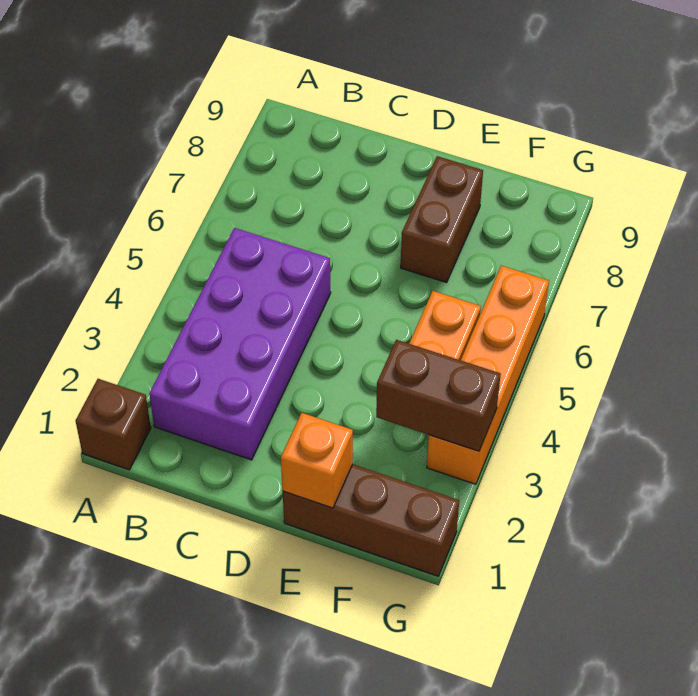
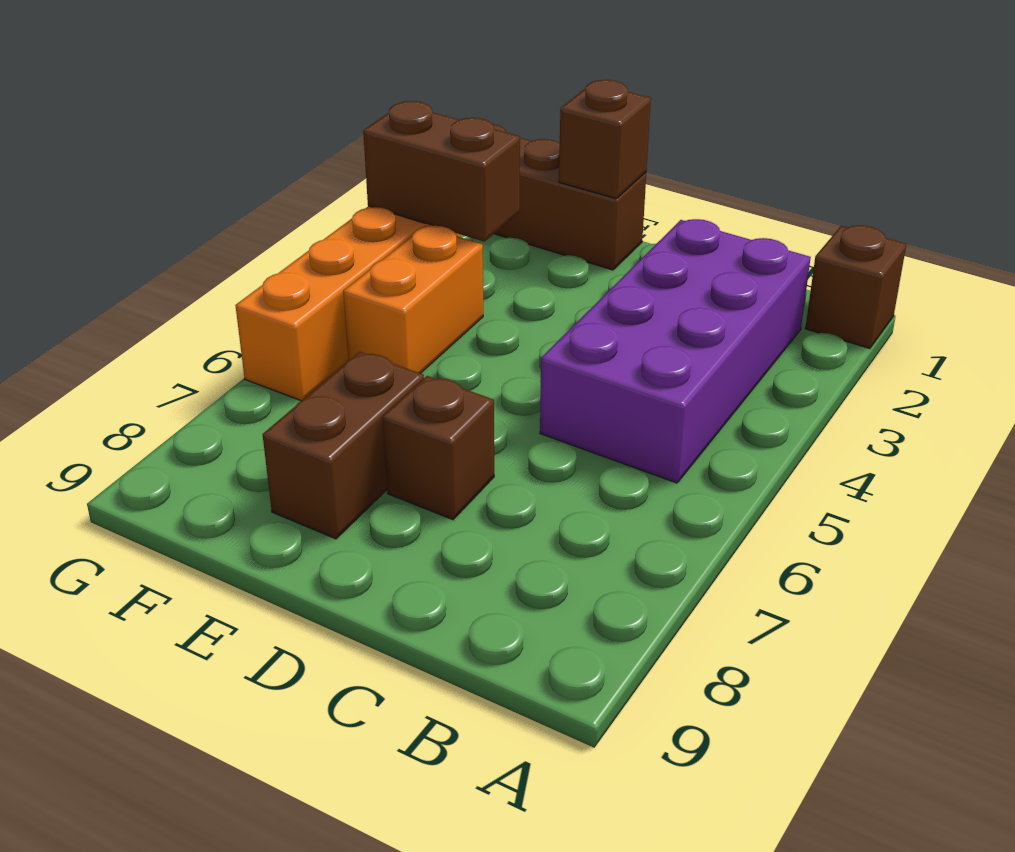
none -> brown brick D7 level 1
orange brick E1 level 2 -> brown brick E1 level 2

